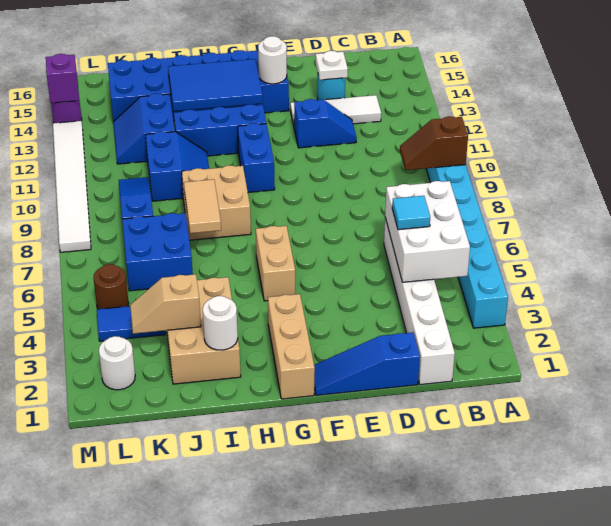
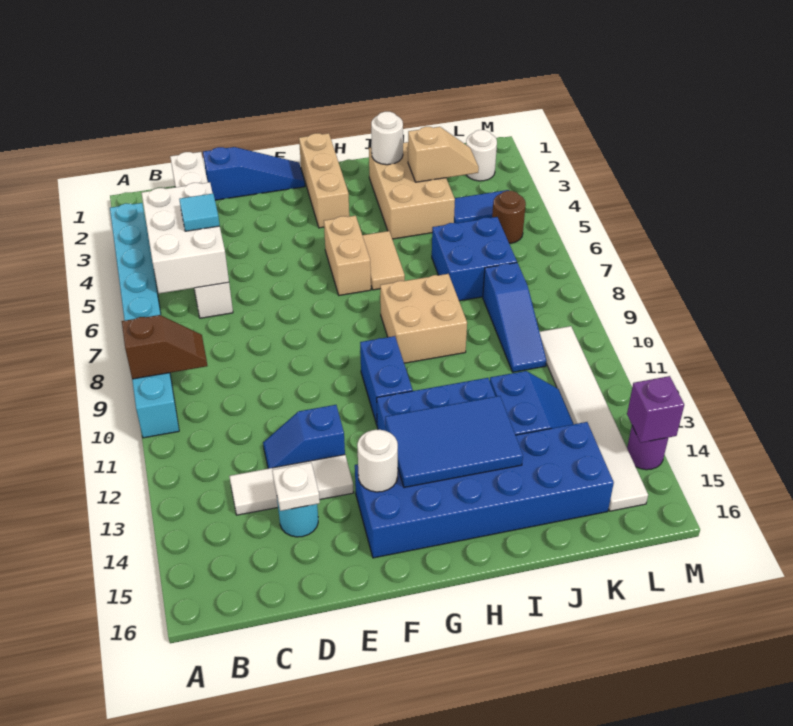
tan tile I7:I8 level 2 -> tan tile H5:H6 level 1
blue slope I10:J11 level 1 top J -> none
white tile M8:M13 level 1 -> white tile L10:L15 level 1

